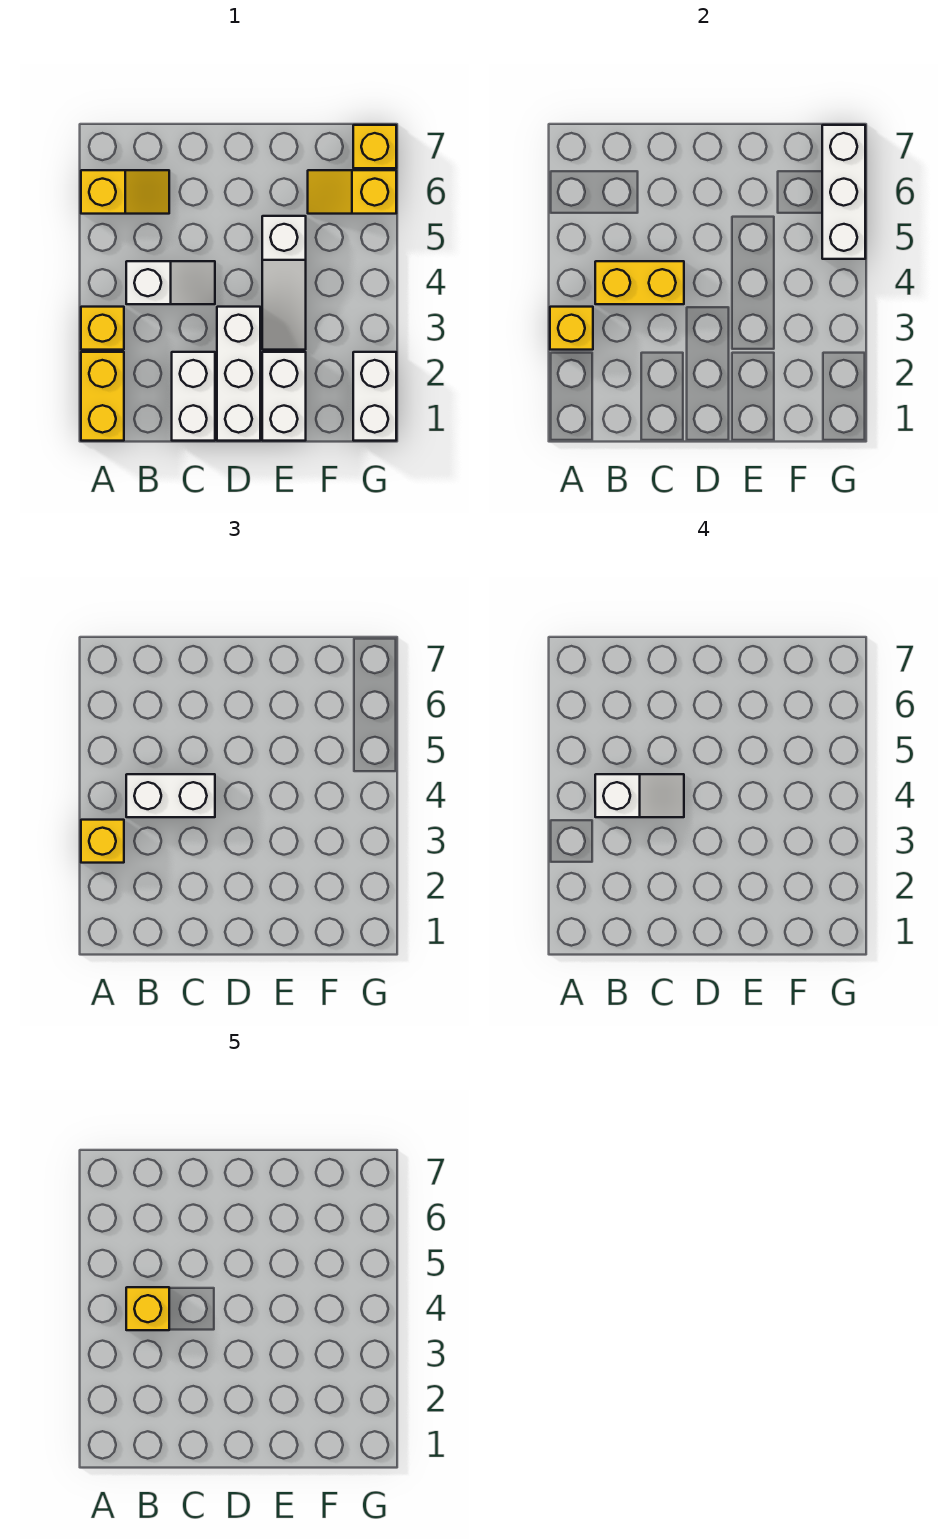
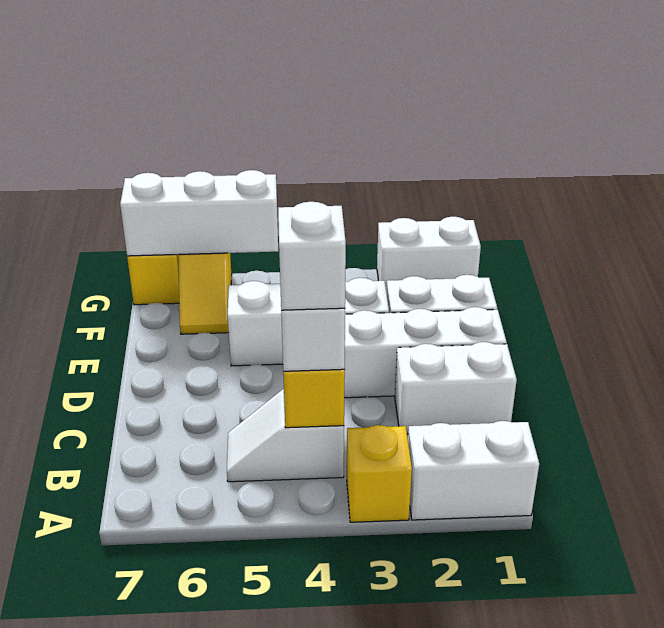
yellow brick A1:A2 level 1 -> white brick A1:A2 level 1
yellow brick A3 level 2 -> none
yellow brick A3 level 3 -> none
yellow slope A6:B6 level 1 top A -> none
white slope B4:C4 level 1 top B -> white slope B4:B5 level 1 top 4
yellow brick B4 level 5 -> none
white slope E3:E5 level 1 top 5 -> white brick E3:E5 level 1

